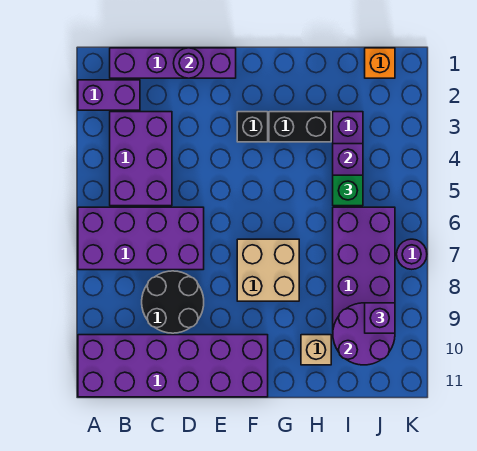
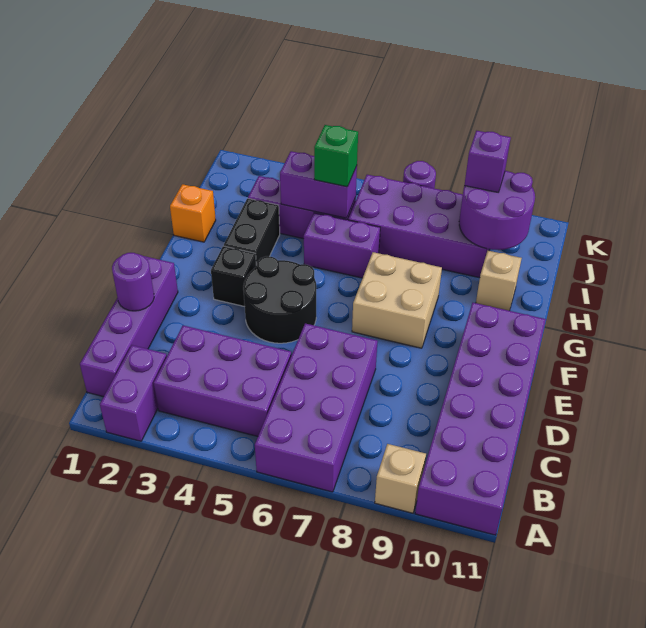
none -> tan brick A9 level 1
black round brick C8:D9 level 1 -> black round brick E4:F5 level 1
none -> purple brick H5:H6 level 1
orange brick J1 level 1 -> orange brick H1 level 1

